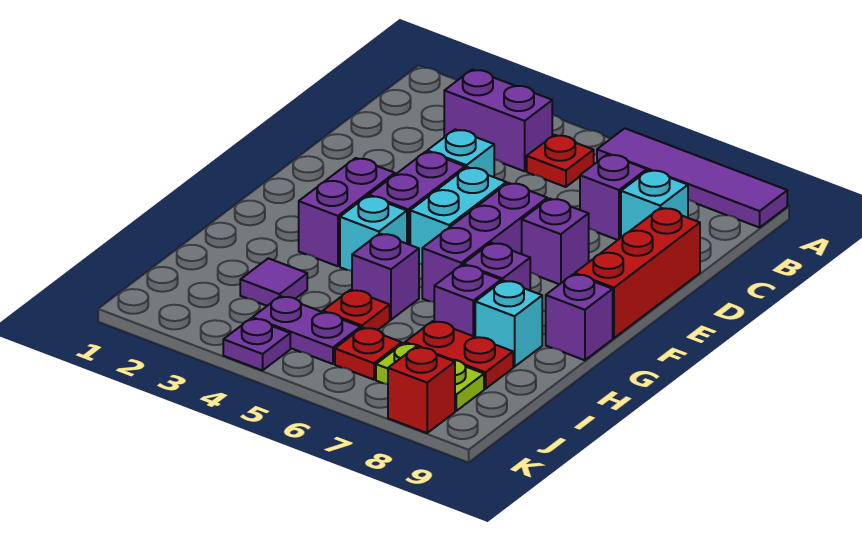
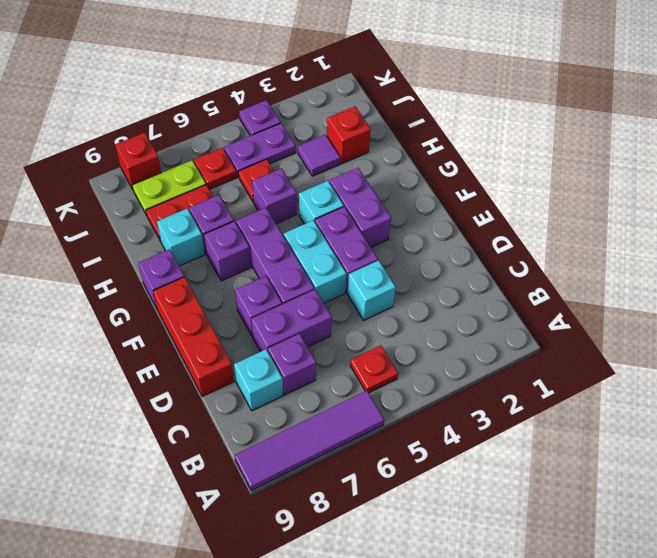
purple brick B3:B4 level 1 -> purple brick D6:D7 level 1
none -> red brick I2 level 1

